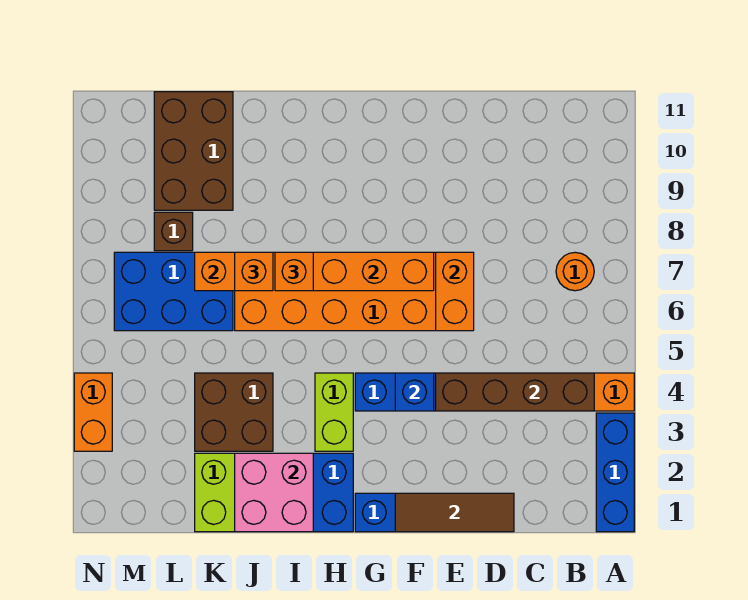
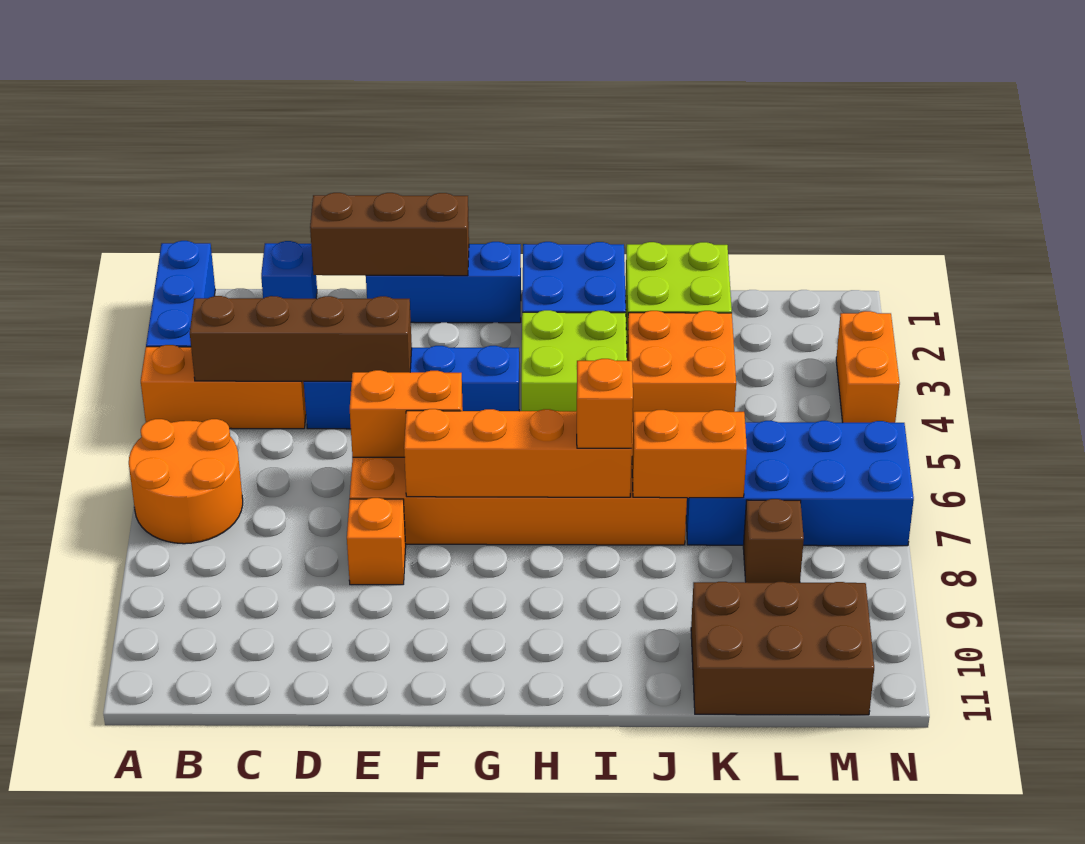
orange round brick B7 level 1 -> orange round brick A6:B7 level 1
brown tile D1:F1 level 2 -> brown brick D1:F1 level 2
orange brick E6:E7 level 2 -> orange brick E6:F6 level 2
blue brick F4 level 2 -> blue brick C1 level 1
lime brick H3:H4 level 1 -> lime brick H3:I4 level 1
pink brick I1:J2 level 2 -> none
brown brick J3:K4 level 1 -> orange brick J3:K4 level 1
orange brick J7 level 3 -> orange brick E8 level 1
blue brick K6:M7 level 1 -> blue brick K6:N7 level 1
brown brick K9:L11 level 1 -> brown brick K10:M11 level 1

